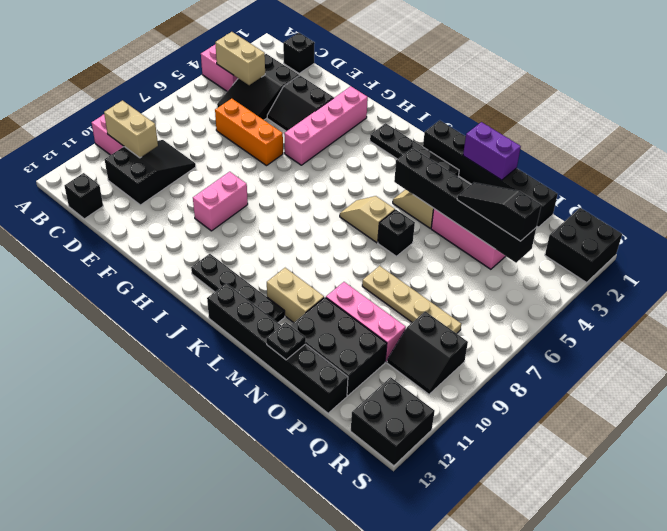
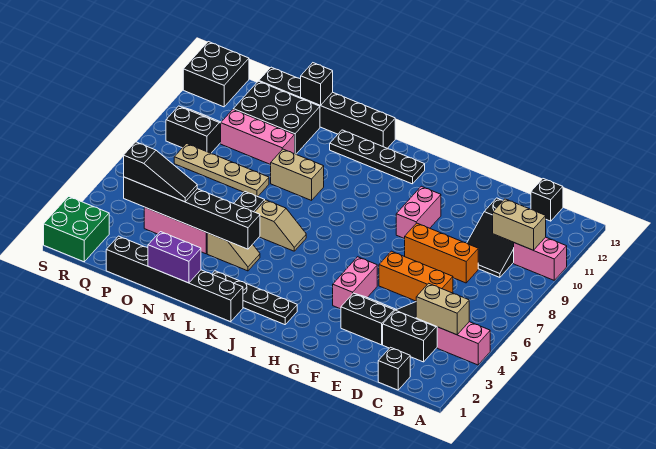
none -> orange brick D8:F8 level 1
pink brick G2:G5 level 1 -> pink brick G4:G5 level 1
tan brick L11:M11 level 1 -> tan brick L9:M9 level 1
black plate N13 level 2 -> black brick N13 level 2
black brick R1:S2 level 1 -> green brick R1:S2 level 1

